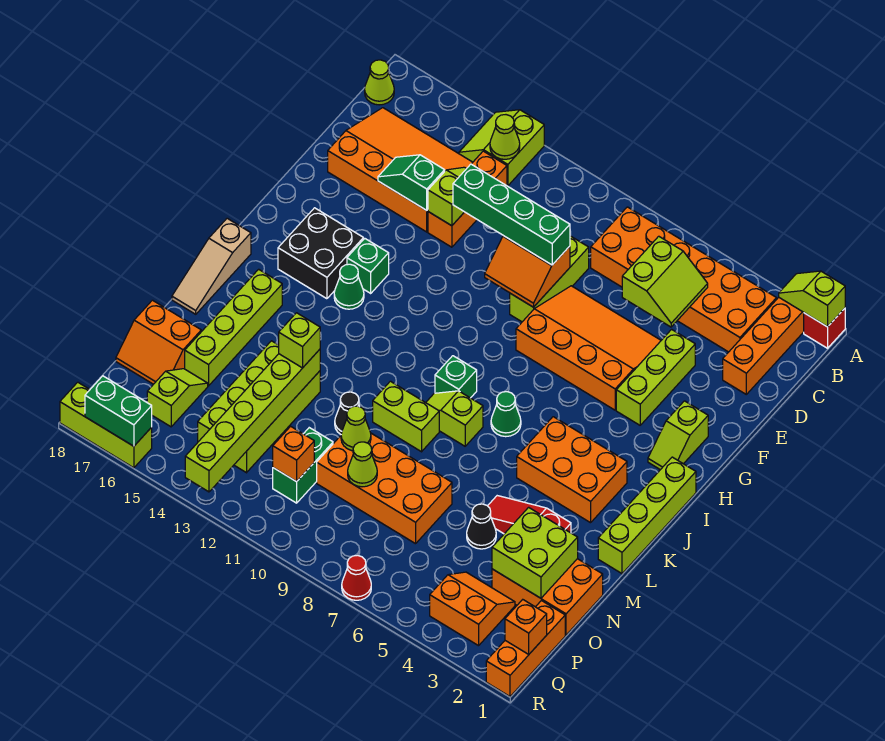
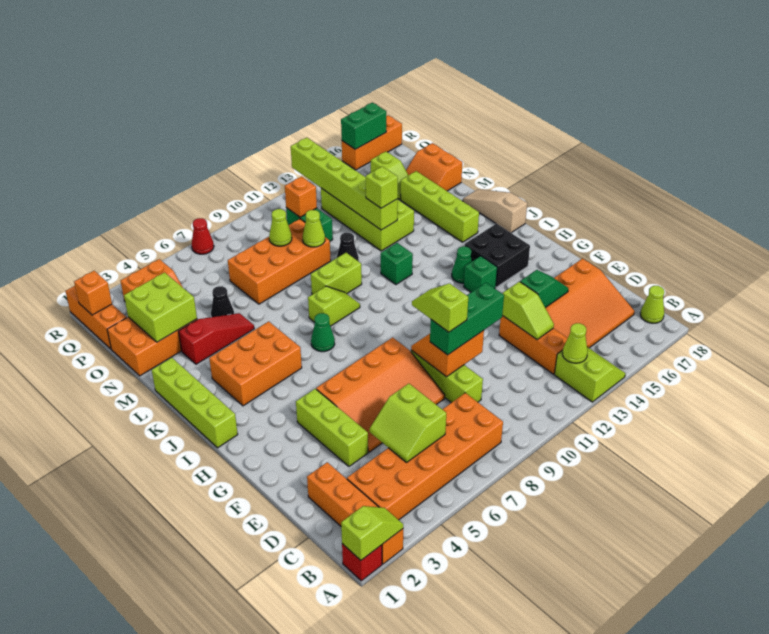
green brick E9:E12 level 3 -> green brick E9:E11 level 3
lime slope G2:H2 level 1 top G -> lime slope E9:F9 level 4 top E
green brick J9 level 1 -> green brick K12 level 1
orange slope N17:O18 level 1 top N -> orange slope N17:O18 level 1 top 18
lime brick R16:R18 level 1 -> orange brick R16:R18 level 1

